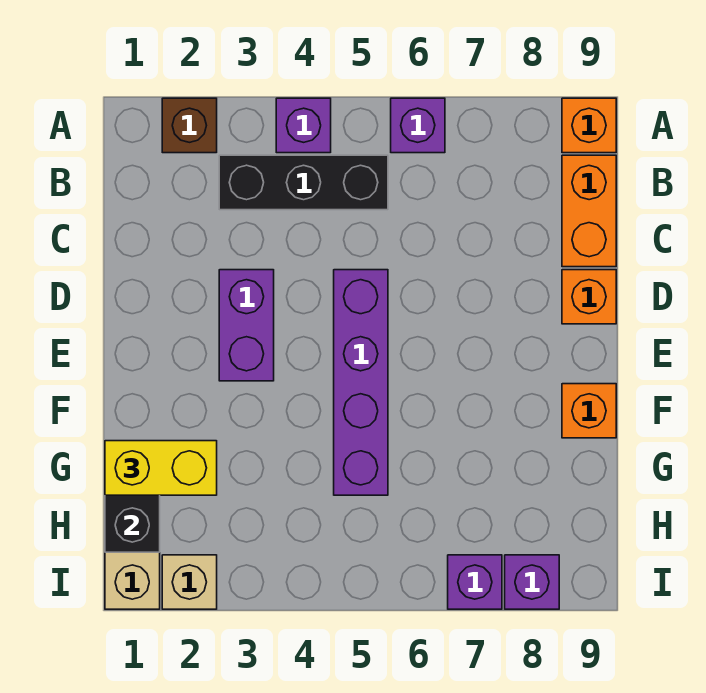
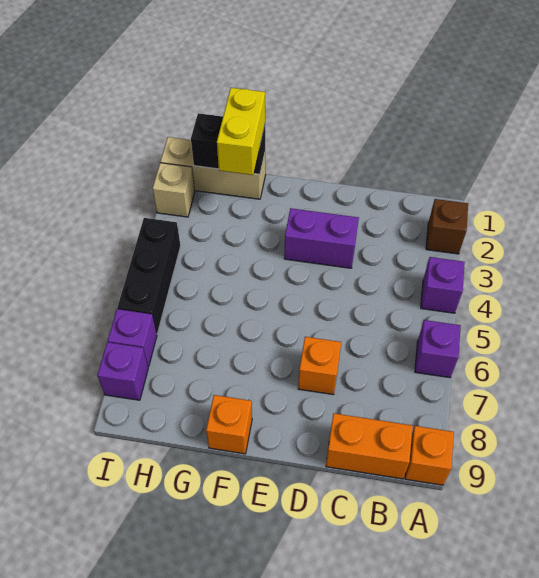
black brick B3:B5 level 1 -> black brick I4:I6 level 1
purple brick D5:G5 level 1 -> none
orange brick D9 level 1 -> orange brick D7 level 1

